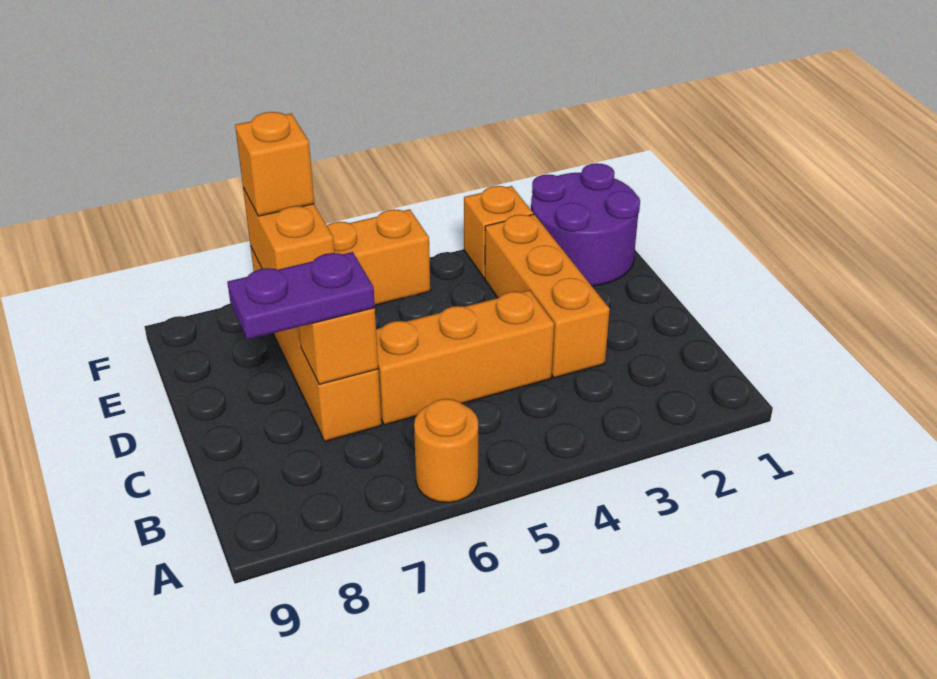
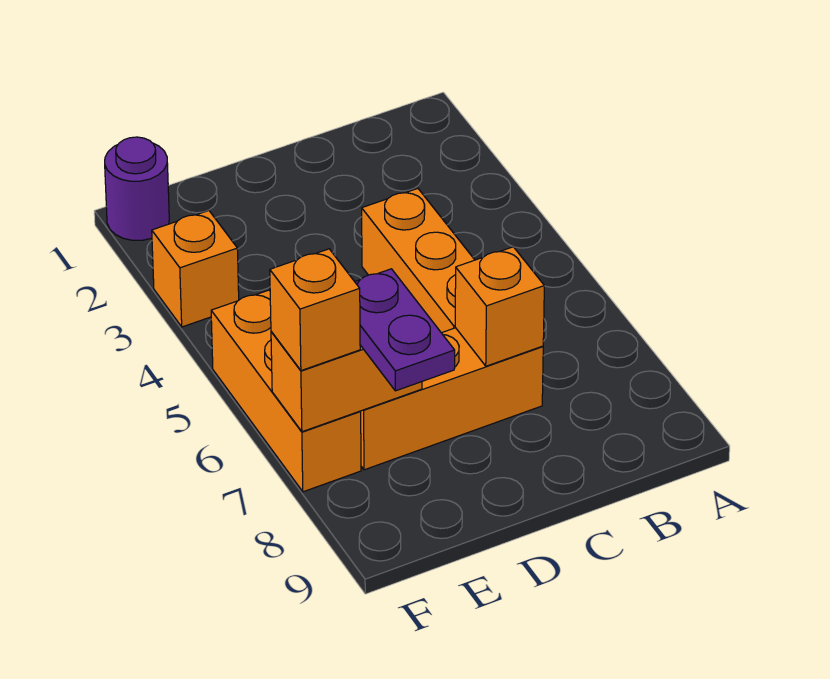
orange round brick A6 level 1 -> none
orange brick C3:E3 level 1 -> none
purple plate C7:C8 level 3 -> purple plate E7:E8 level 3
purple round brick E1:F2 level 1 -> purple round brick F1 level 1

